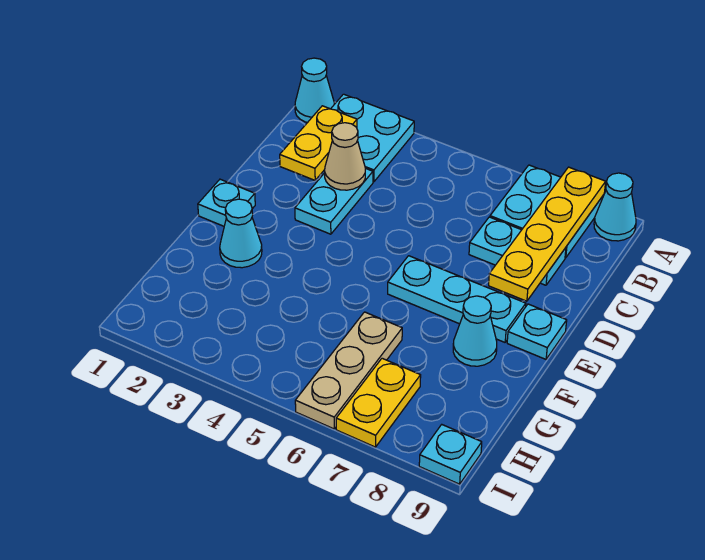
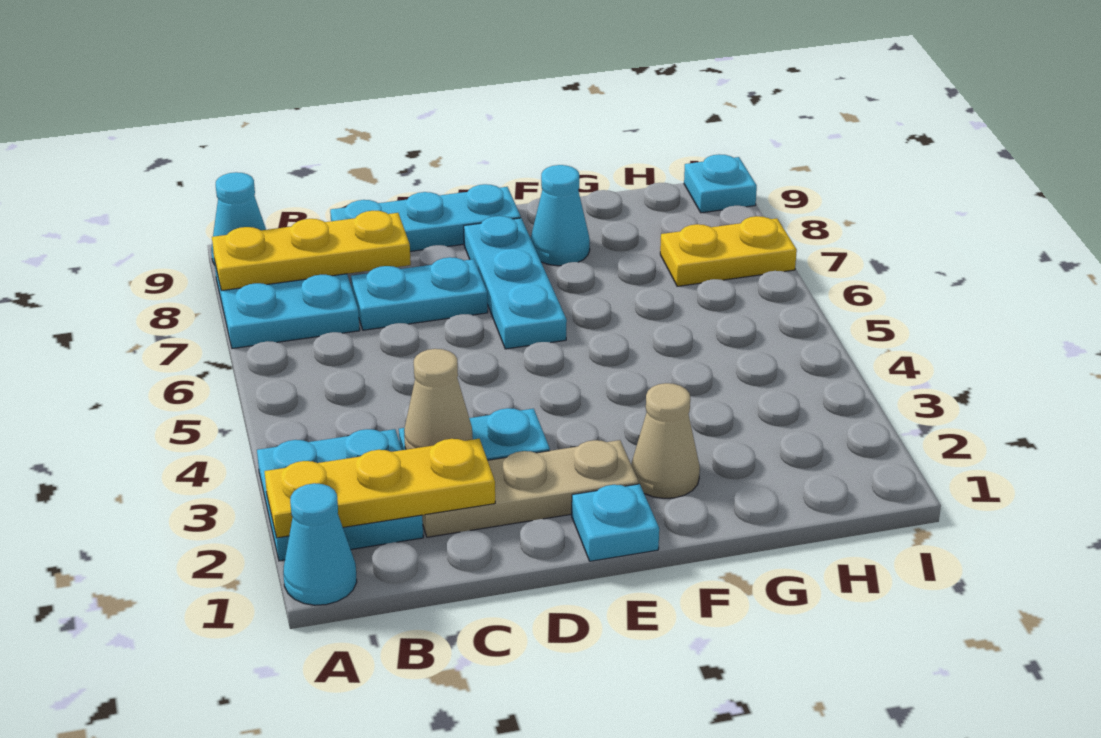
yellow plate A8:D8 level 2 -> yellow plate A8:C8 level 2
yellow plate B2:C2 level 2 -> yellow plate A2:C2 level 2
cyan plate C7:C8 level 1 -> cyan plate C7:D7 level 1
cyan plate E9 level 1 -> cyan plate C9:E9 level 1
cyan cone F2 level 1 -> tan cone F2 level 1
tan plate G6:I6 level 1 -> tan plate C2:E2 level 1

